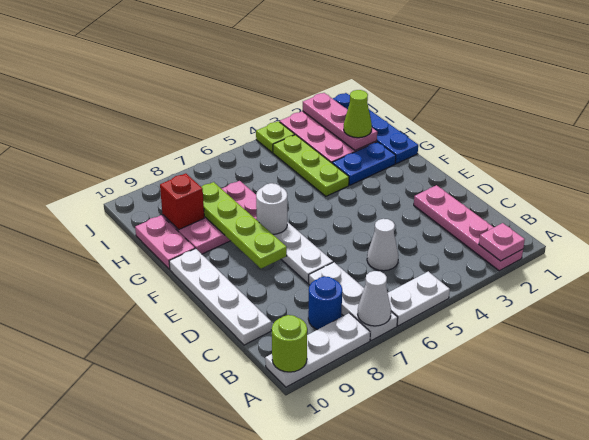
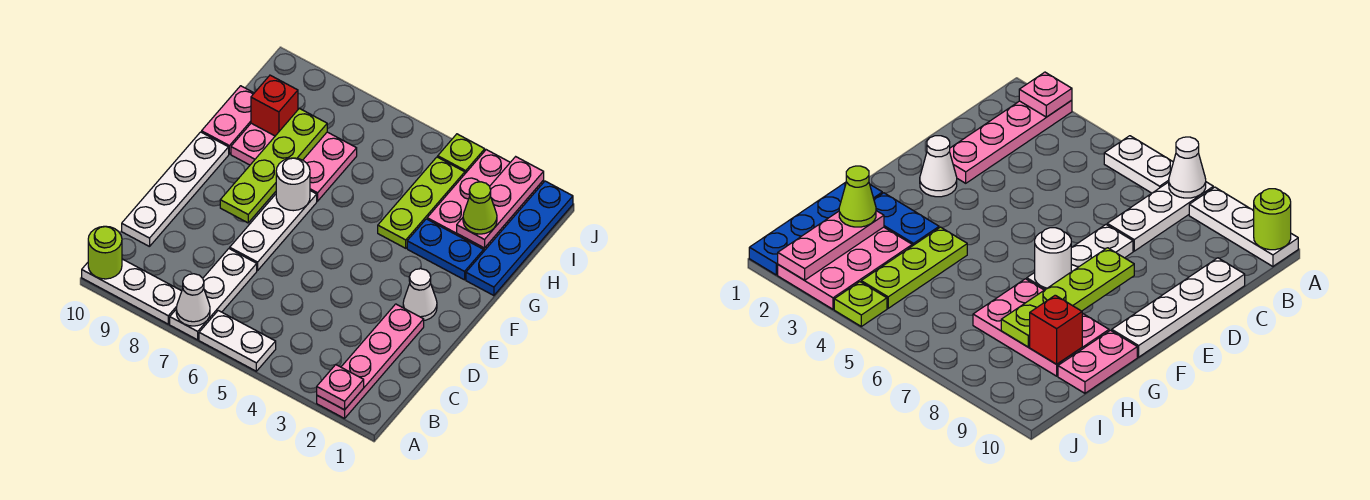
blue round brick B8 level 1 -> none
white cone C5 level 1 -> white cone E2 level 1

